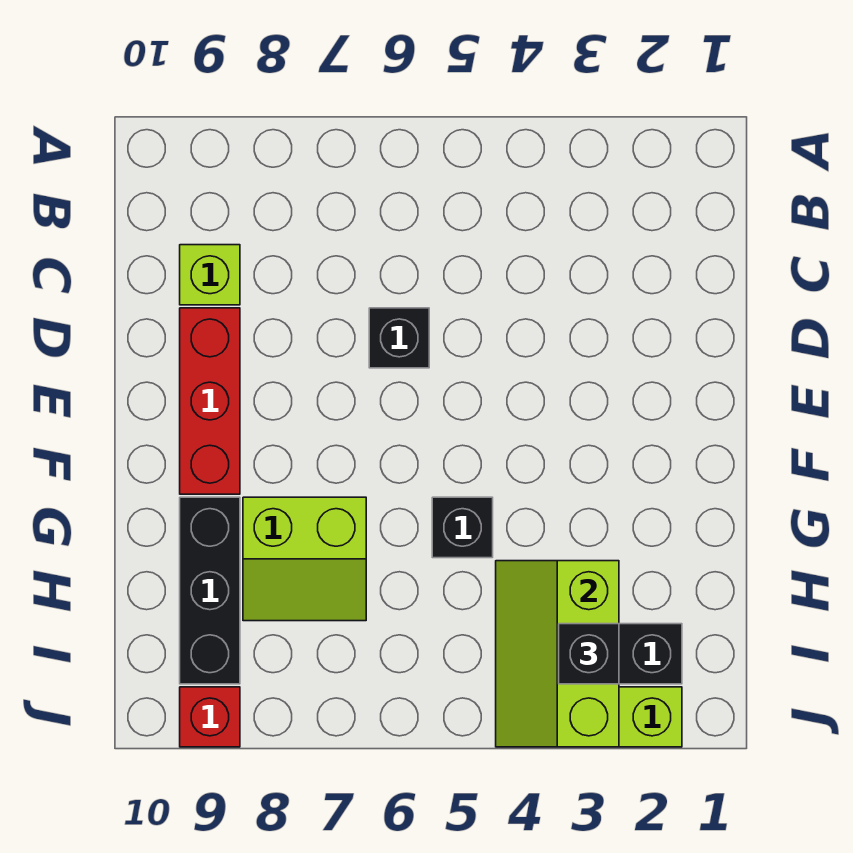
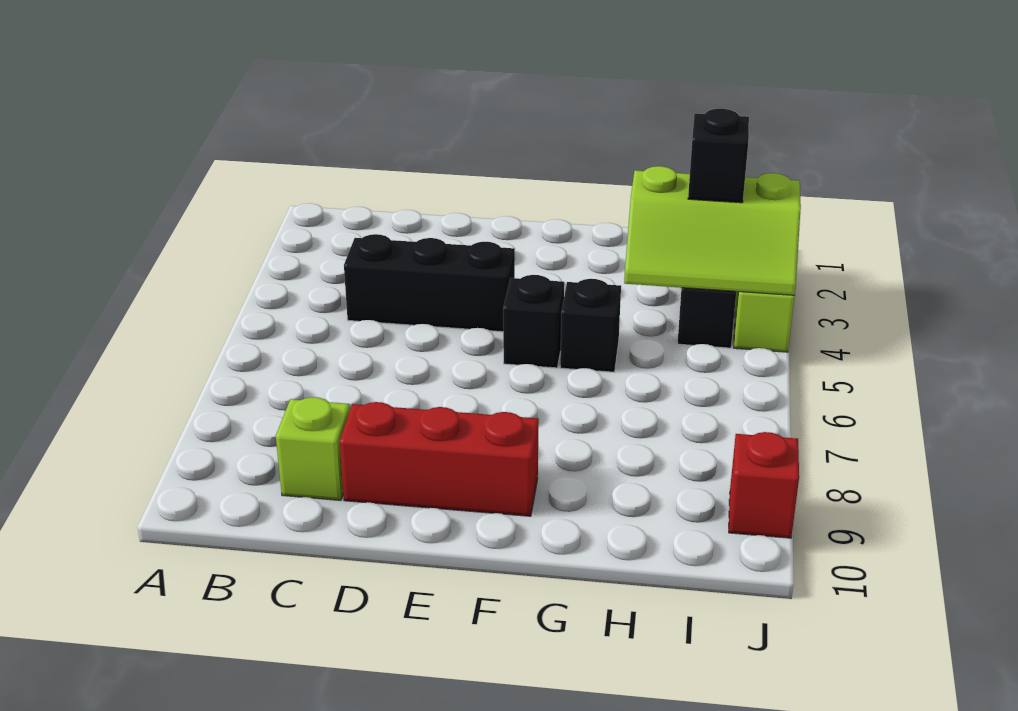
black brick D6 level 1 -> black brick F5 level 1
lime slope G7:H8 level 1 top G -> none
black brick G9:I9 level 1 -> black brick C4:E4 level 1

